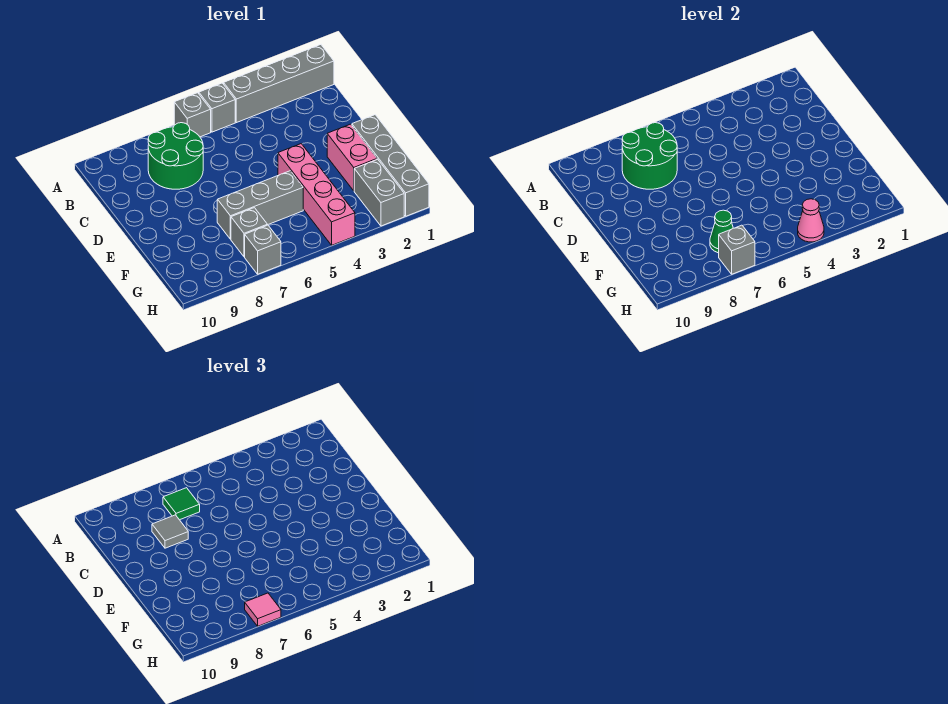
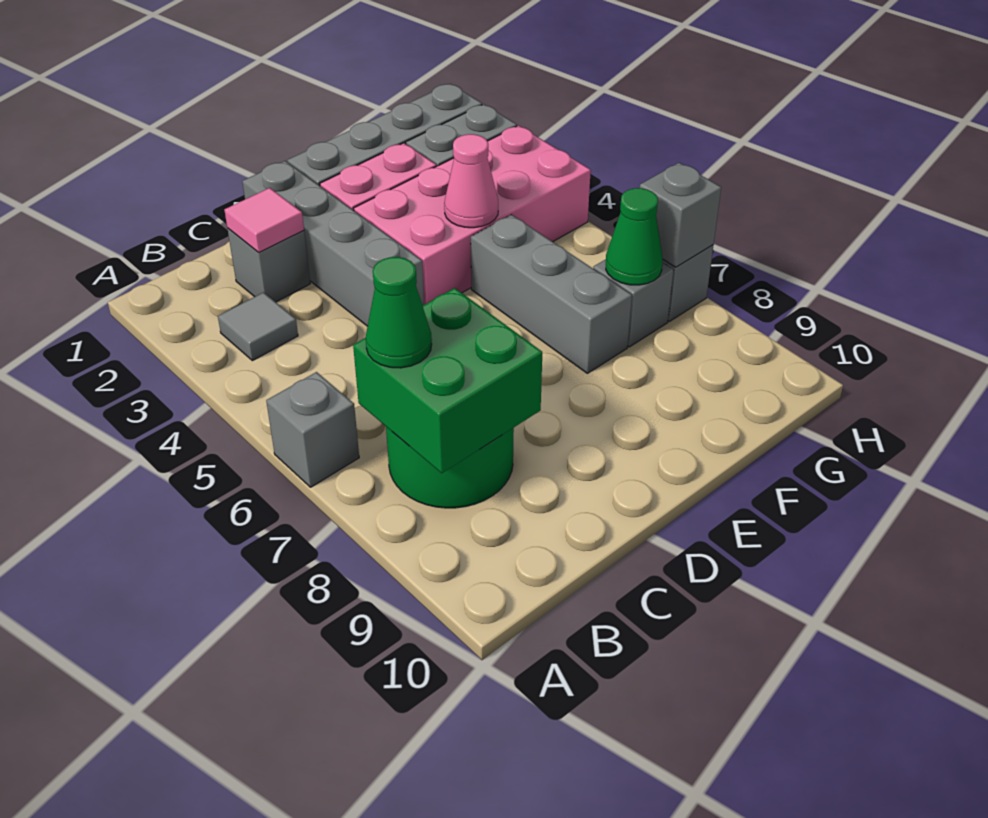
grey brick A1:A4 level 1 -> grey brick D1:D4 level 1
grey brick A5 level 1 -> grey brick C2 level 1
green round brick B7:C8 level 2 -> green brick B7:C8 level 2
green tile B7 level 3 -> green cone B7 level 3
grey tile C8 level 3 -> grey tile B3 level 1
pink brick E4:H4 level 1 -> pink brick E3:H4 level 1
pink cone H4 level 2 -> pink cone F4 level 2
pink tile H7 level 3 -> pink tile C2 level 2

